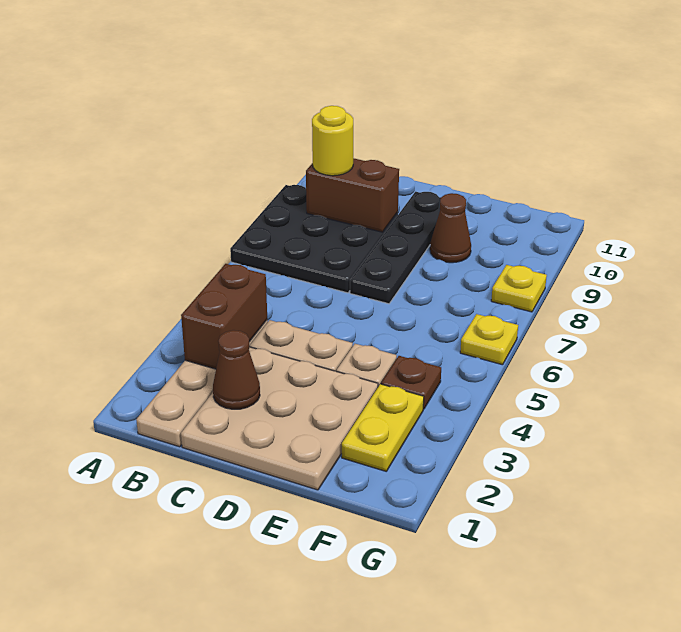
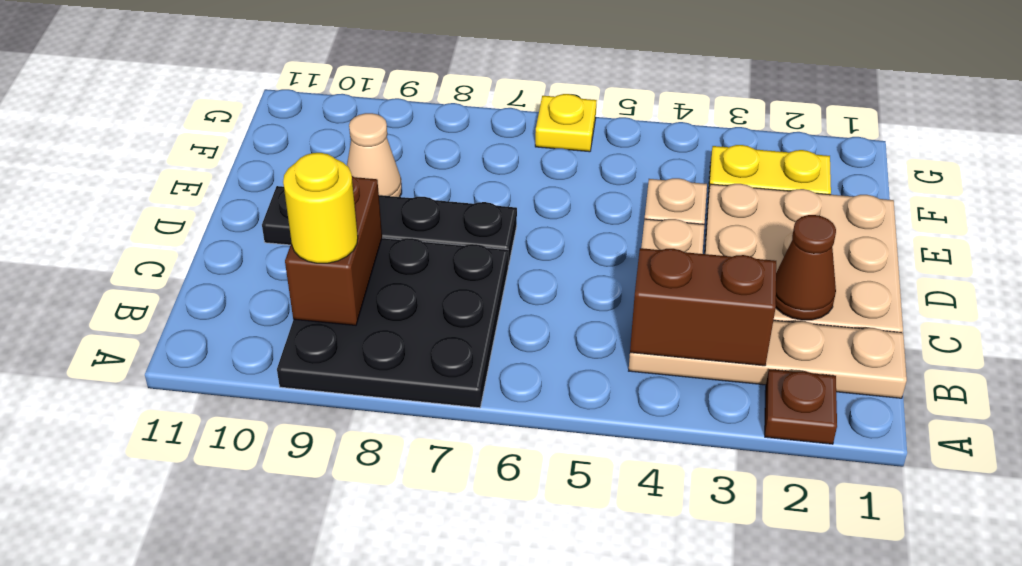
brown cone E9 level 1 -> tan cone E9 level 1
brown plate F4 level 1 -> brown plate A2 level 1
yellow plate G8 level 1 -> none

